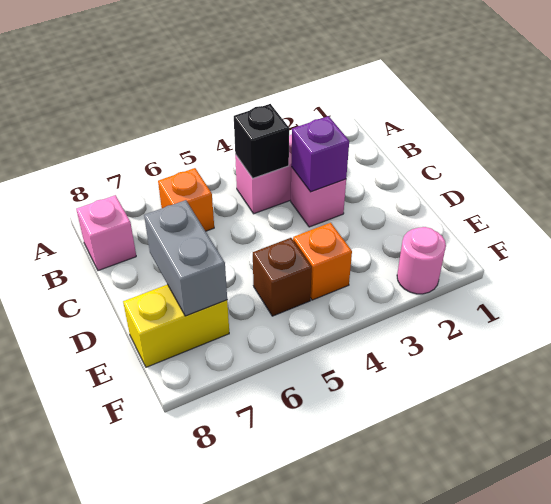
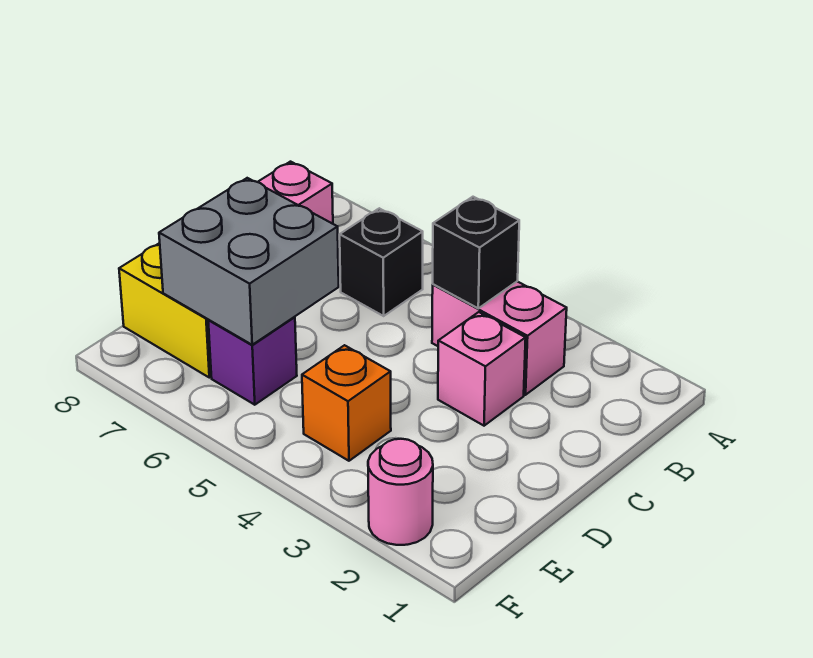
orange brick B6 level 1 -> black brick B6 level 1
purple brick C3 level 2 -> purple brick E6 level 1
grey brick D7:E7 level 2 -> grey brick D6:E7 level 2
brown brick E5 level 1 -> none

